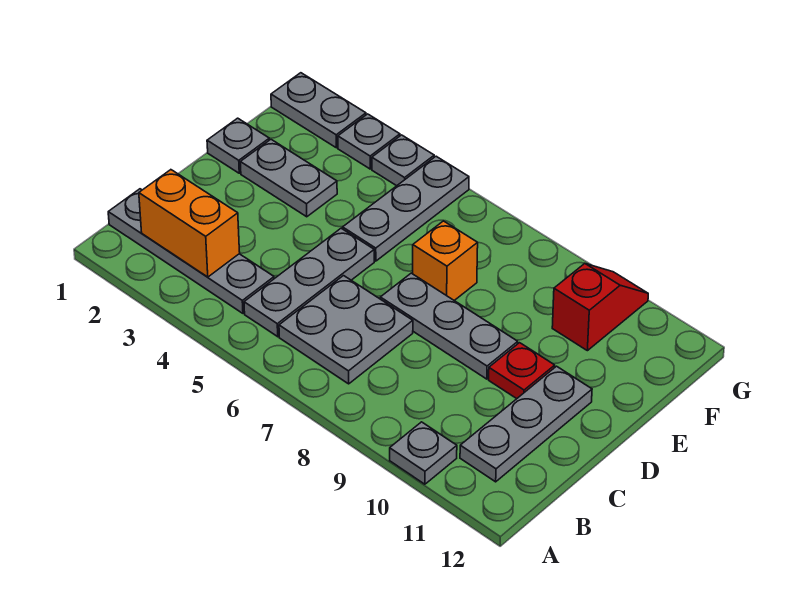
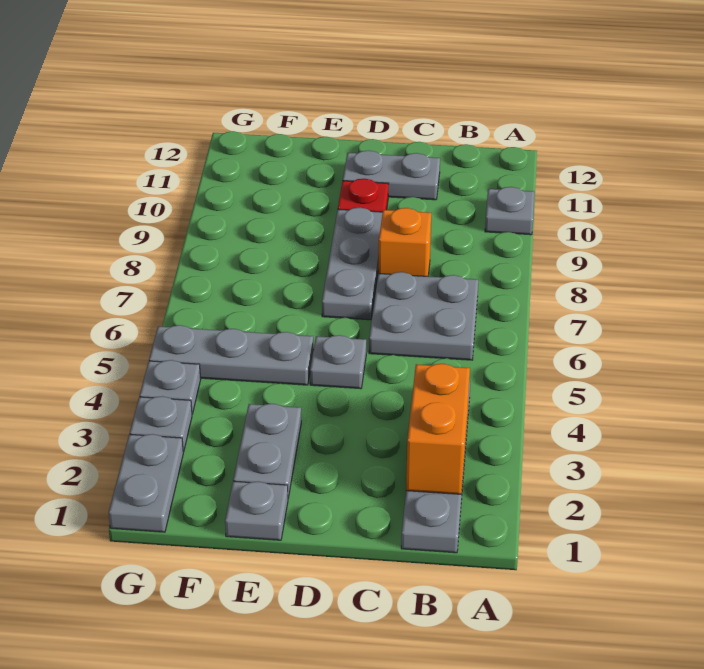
grey plate B5:D5 level 1 -> grey plate D5 level 1
grey plate B11:D11 level 1 -> grey plate C11:D11 level 1
orange brick E7 level 1 -> orange brick C8 level 1
red slope F10:G10 level 1 top F -> none

